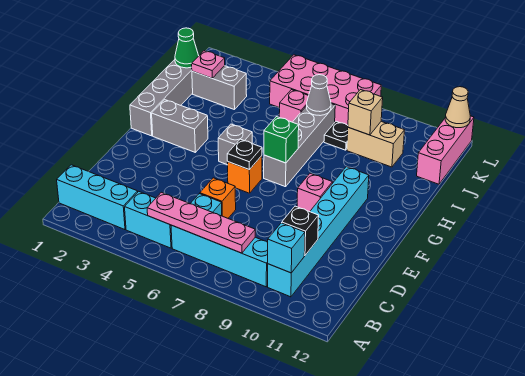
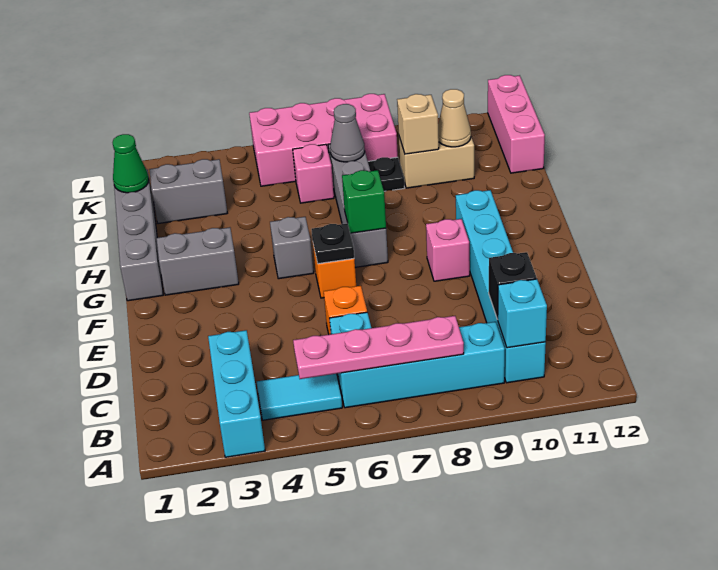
cyan brick B1:B3 level 1 -> cyan brick A3:C3 level 1
cyan brick B4:B5 level 1 -> cyan tile B4:B5 level 1
pink plate J2 level 2 -> none
tan cone L12 level 2 -> tan cone J10 level 2

